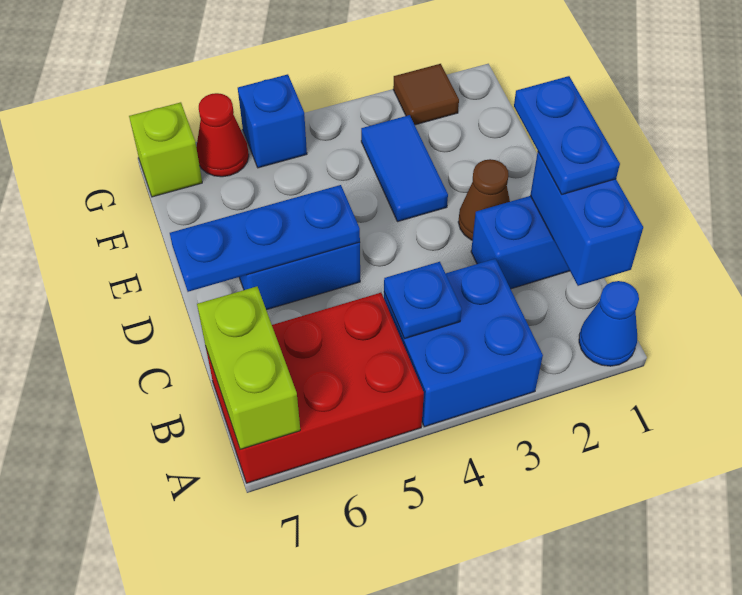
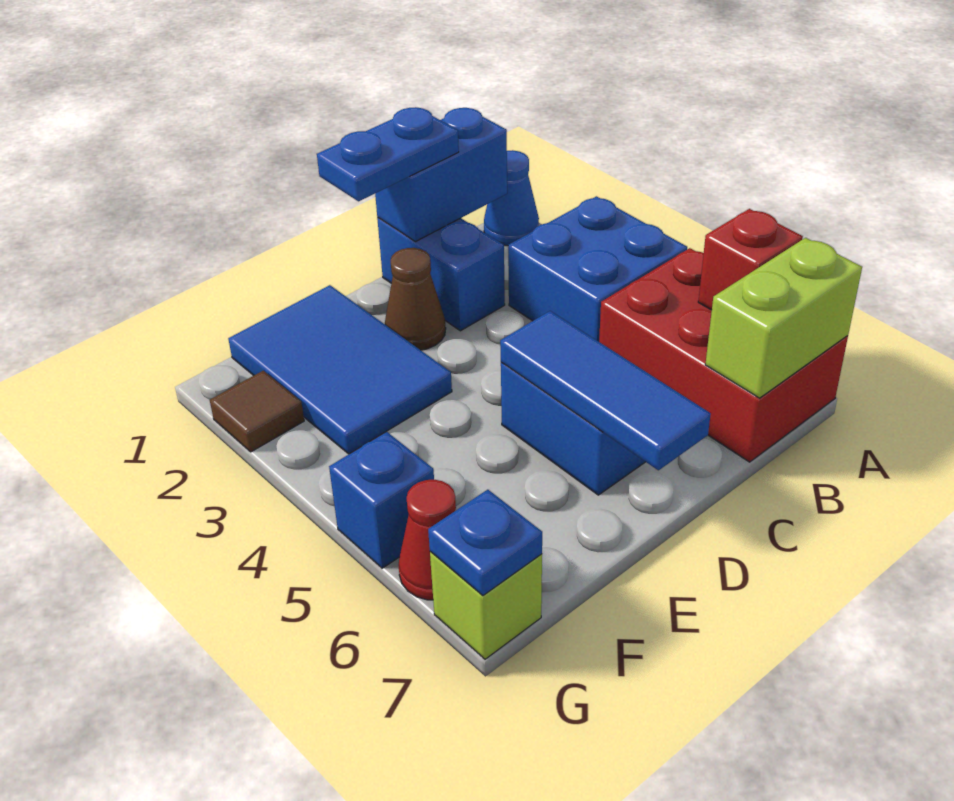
none -> red brick A6 level 2
blue plate B4 level 2 -> blue plate G7 level 2
blue plate D5:D7 level 2 -> blue tile D5:D7 level 2
blue tile E3:F3 level 1 -> blue tile E1:F3 level 1

